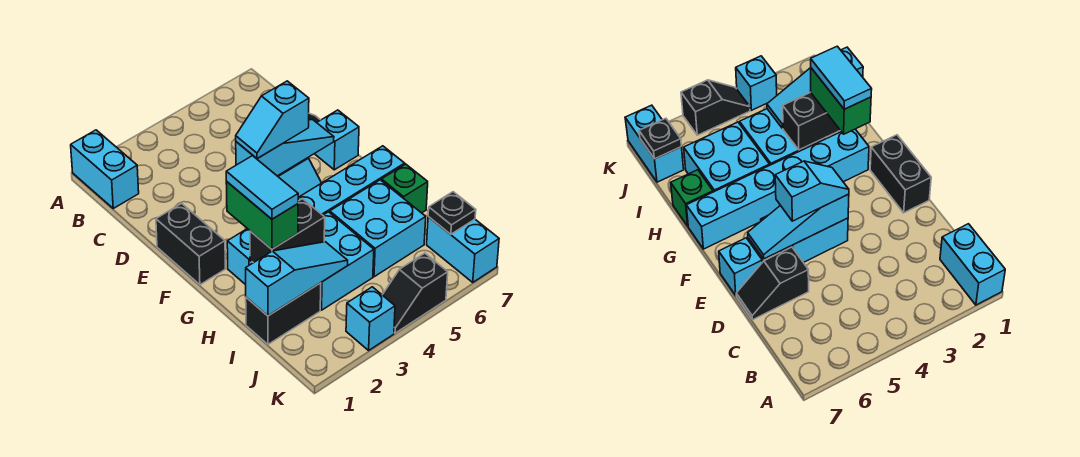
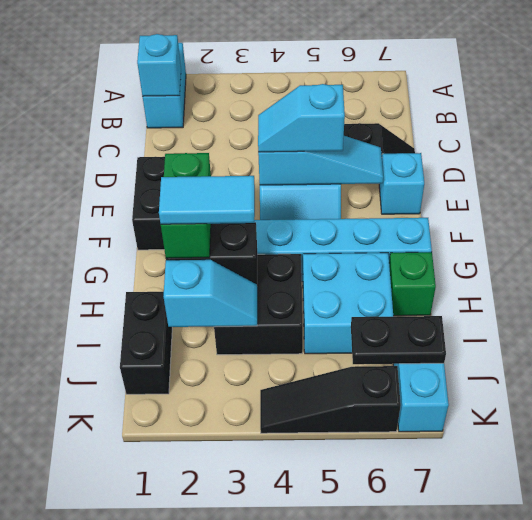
cyan tile G2:H2 level 4 -> cyan tile H2:H3 level 4
cyan brick H3:I4 level 1 -> black brick H3:I4 level 1
black brick I1:I2 level 1 -> black brick I1:J1 level 1
cyan slope I1:I3 level 2 top 1 -> cyan slope I2:I3 level 2 top 2
black plate J7 level 2 -> black plate J6:J7 level 2
cyan brick K3 level 1 -> cyan brick B1 level 2
black slope K4:K5 level 1 top 5 -> black slope K4:K6 level 1 top 6

